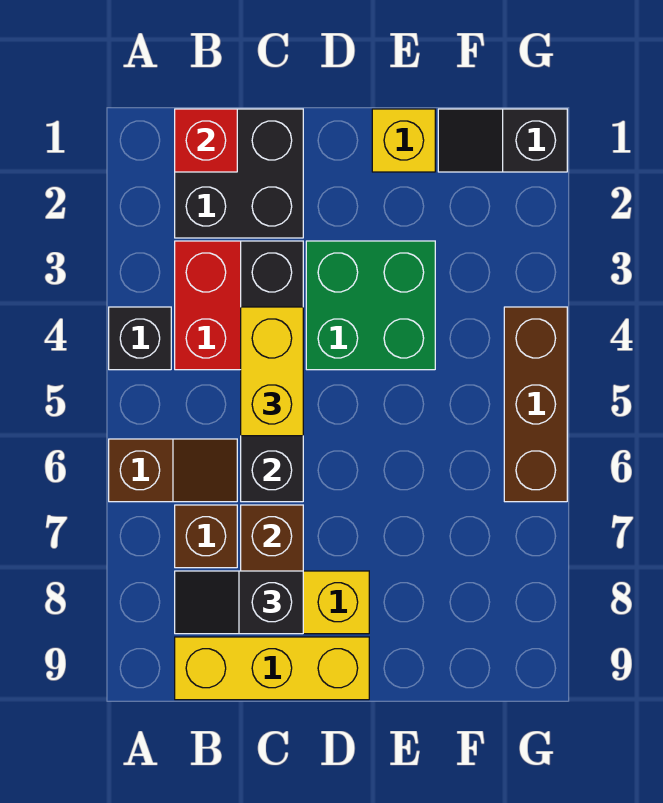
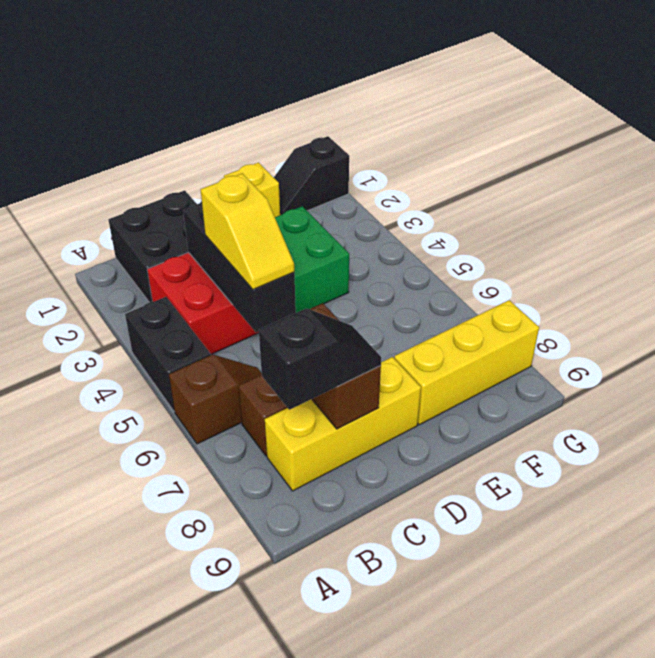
black brick A4 level 1 -> black brick A4:A5 level 1
red brick B1 level 2 -> none
black slope B8:C8 level 3 top C -> black slope B8:C8 level 3 top B
yellow brick B9:D9 level 1 -> yellow brick E8:G8 level 1
black brick C3:C6 level 2 -> black brick C3:C5 level 2
yellow brick C4:C5 level 3 -> yellow slope C4:C5 level 3 top 4
brown brick G4:G6 level 1 -> none

